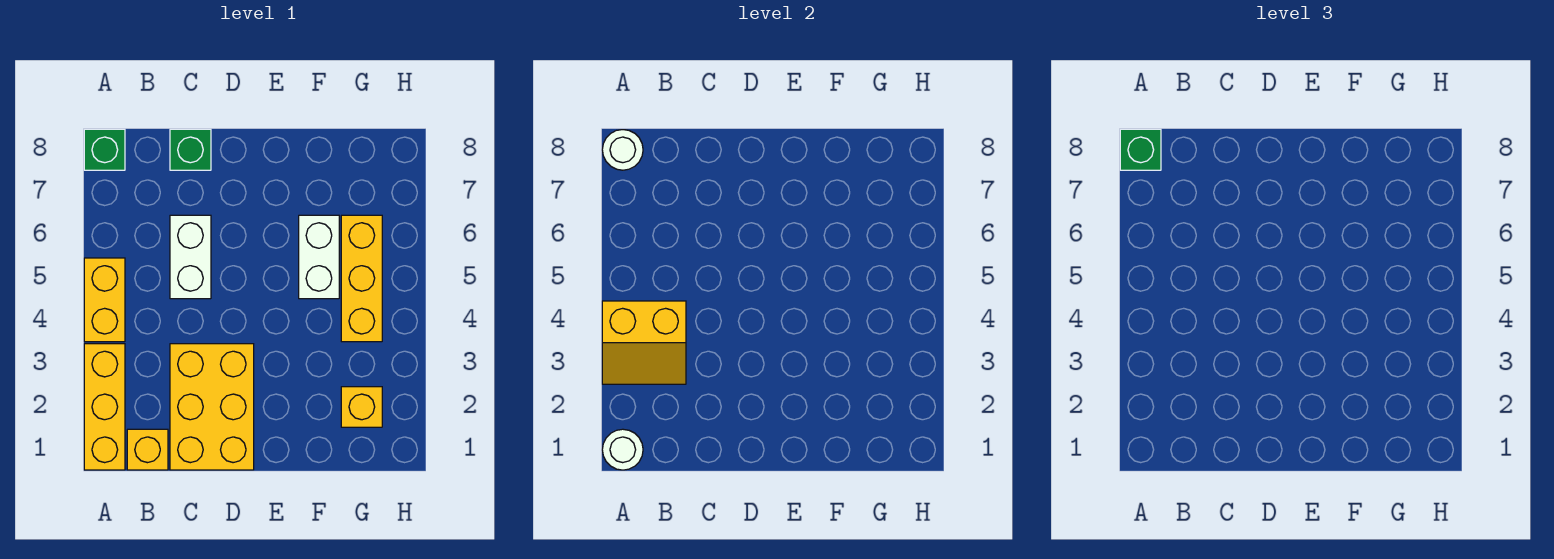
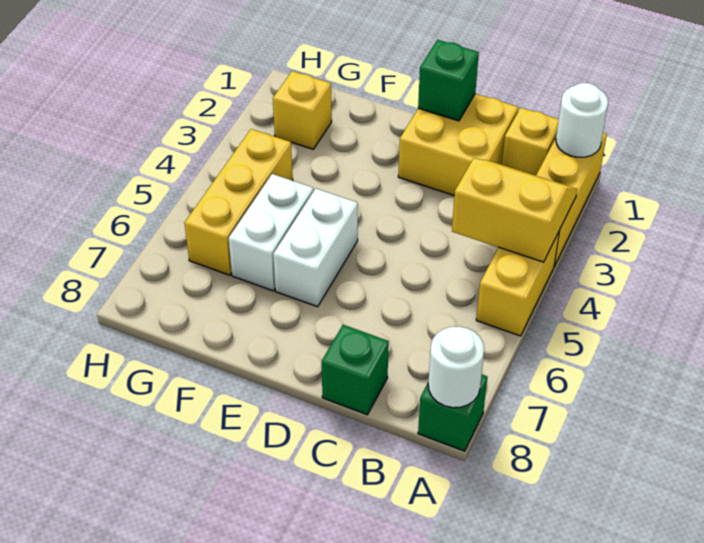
green brick A8 level 3 -> green brick D1 level 2
yellow brick C1:D3 level 1 -> yellow brick C1:D2 level 1
white brick C5:C6 level 1 -> white brick E5:E6 level 1

